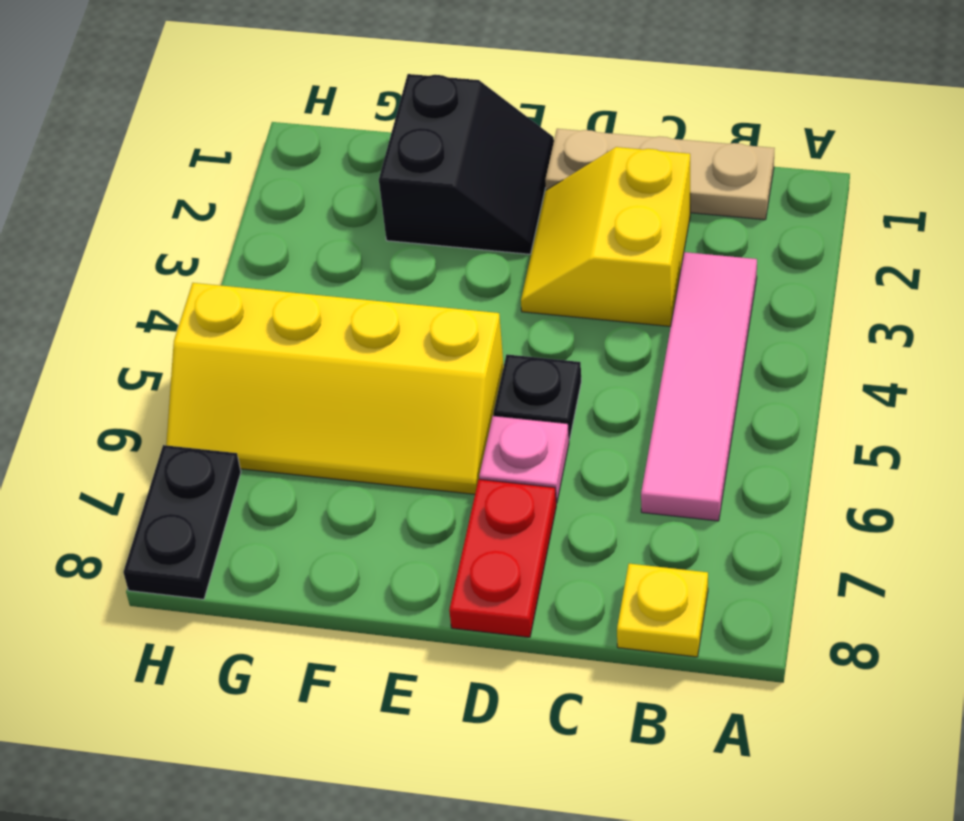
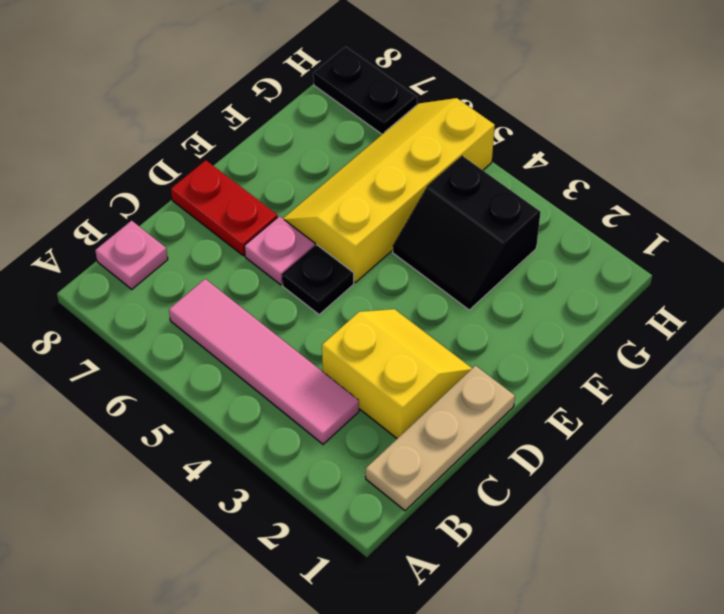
yellow plate B8 level 1 -> pink plate B8 level 1
black slope E1:F2 level 1 top F -> black slope F3:G4 level 1 top G

